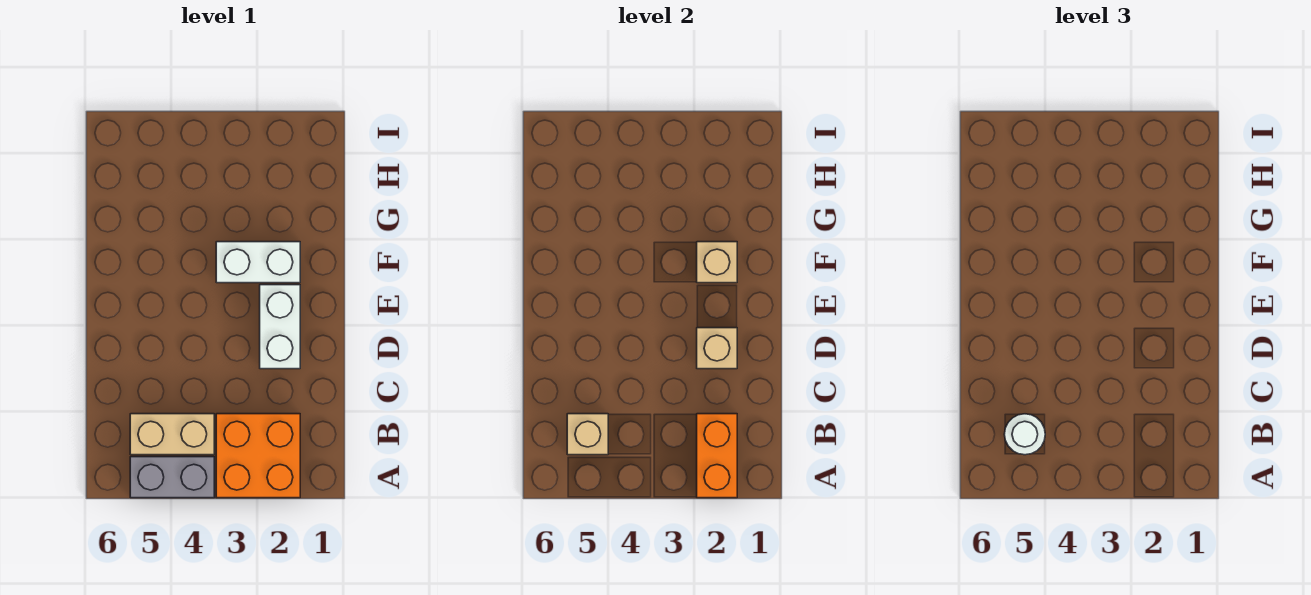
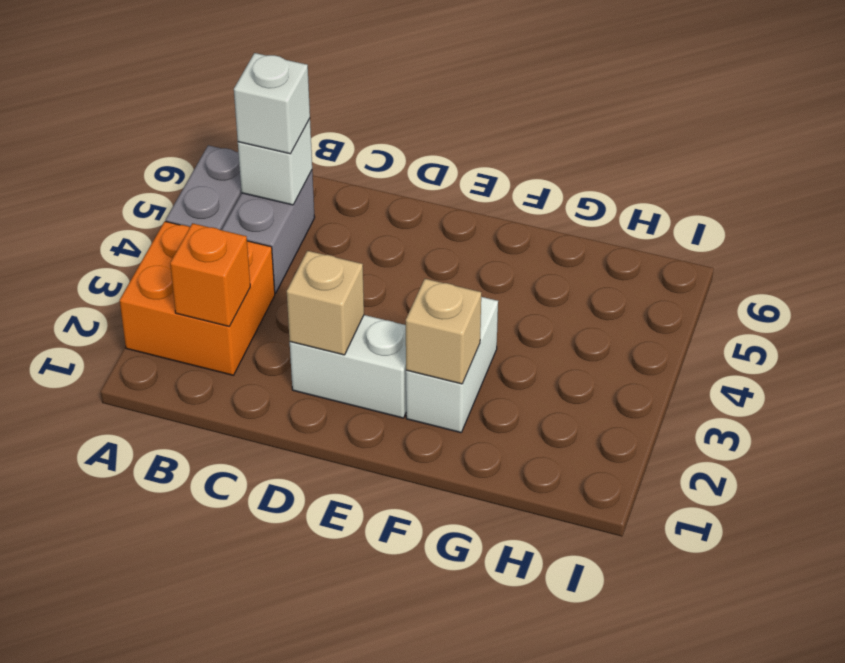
orange brick A2:B2 level 2 -> orange brick B2 level 2
tan brick B4:B5 level 1 -> grey brick B4:B5 level 1
tan brick B5 level 2 -> white brick B5 level 2
white round brick B5 level 3 -> white brick B5 level 3

